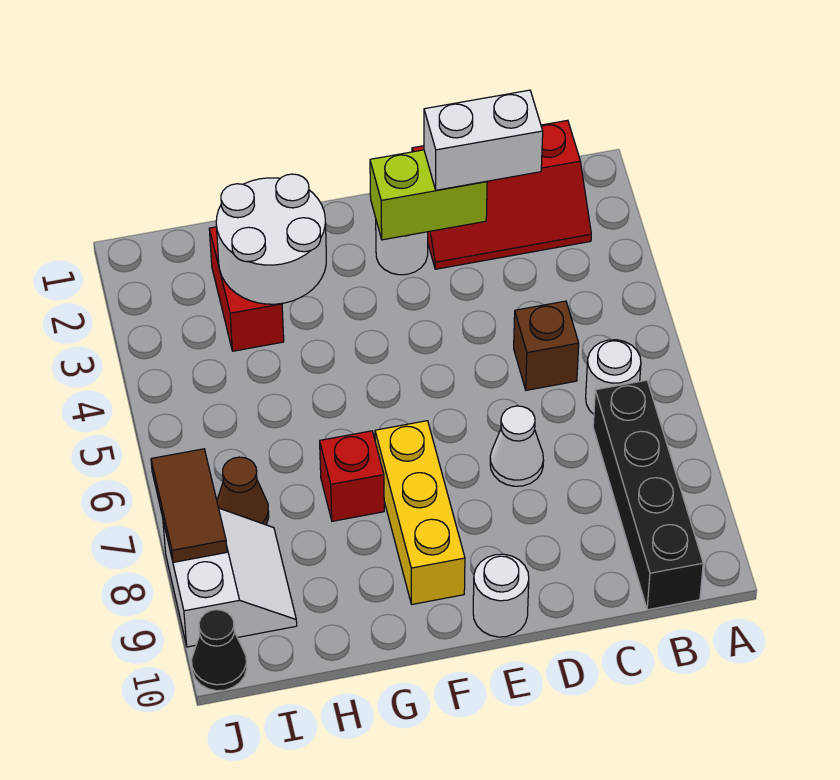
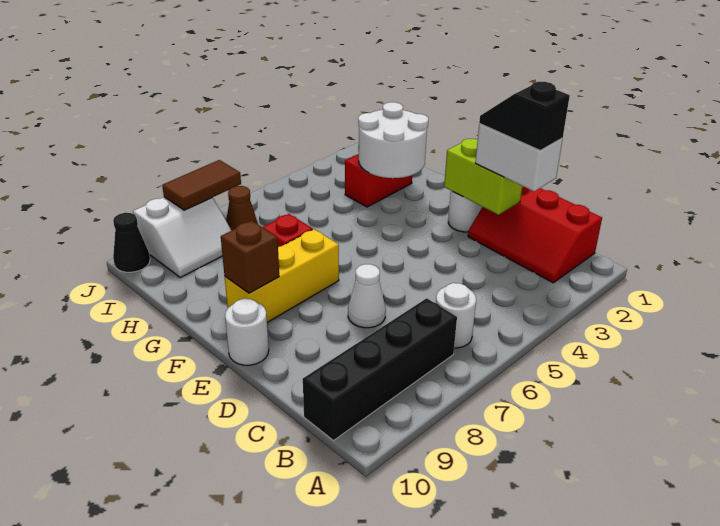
none -> black slope C2:D2 level 4 top C
brown brick C5 level 1 -> brown brick F9 level 2

